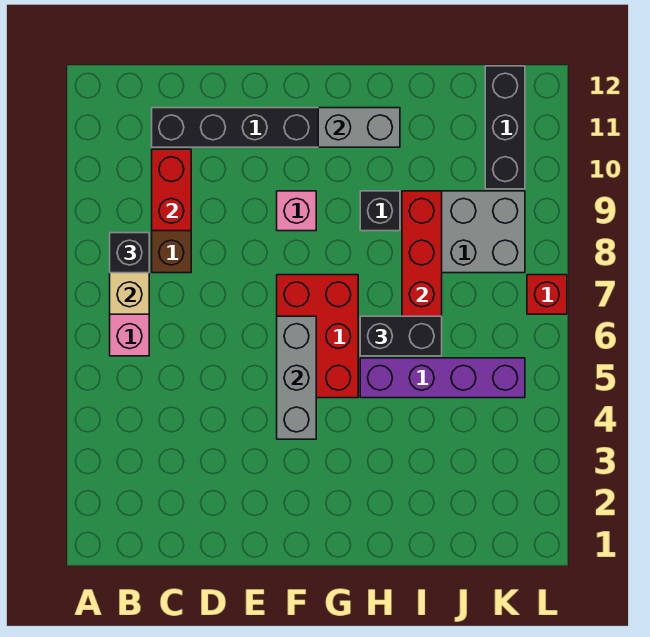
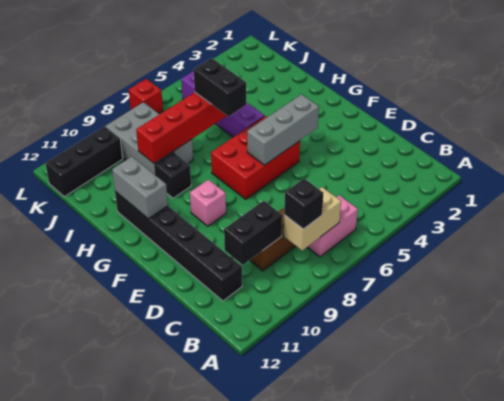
red brick C9:C10 level 2 -> black brick C9:C10 level 2

